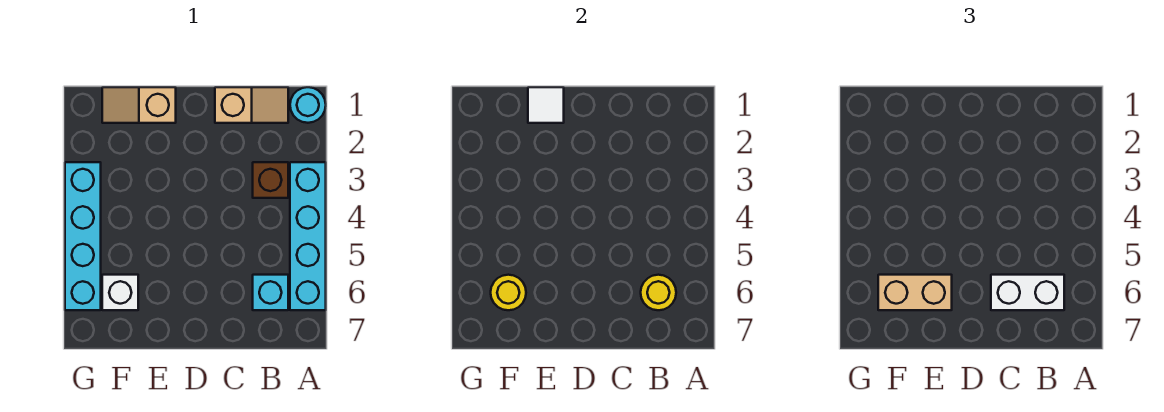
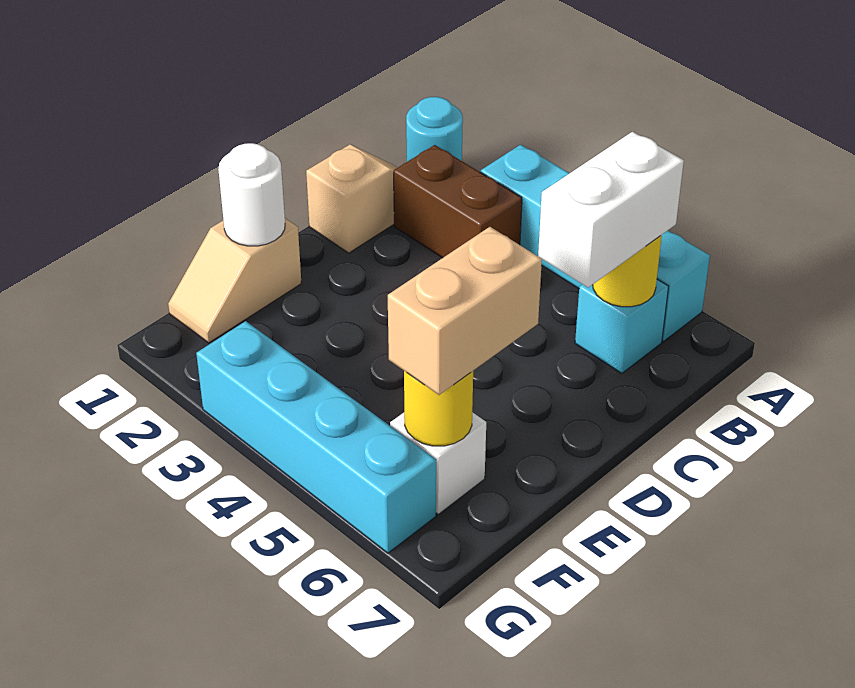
brown brick B3 level 1 -> brown brick B2:B3 level 1
white tile E1 level 2 -> white round brick E1 level 2

